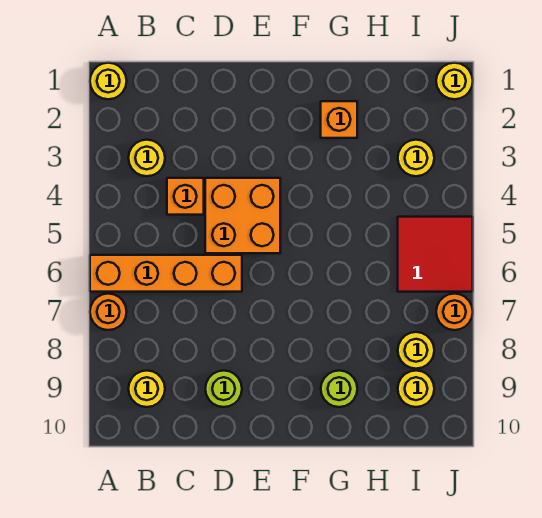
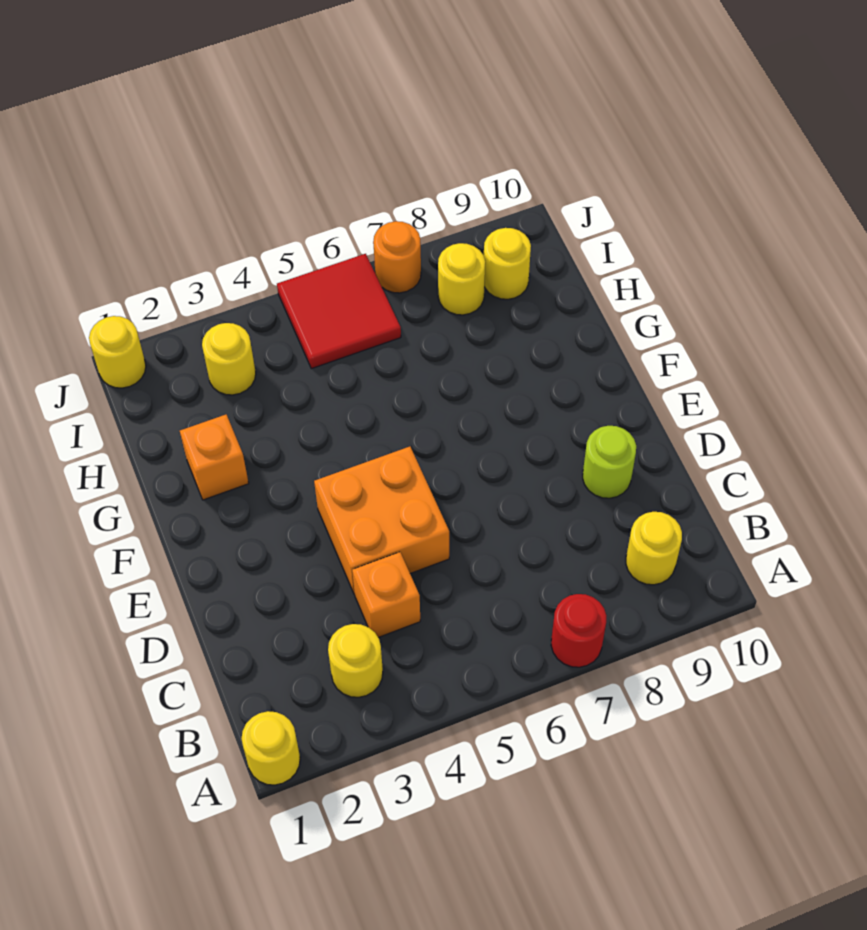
orange brick A6:D6 level 1 -> none
orange round brick A7 level 1 -> red round brick A7 level 1
lime round brick G9 level 1 -> none

